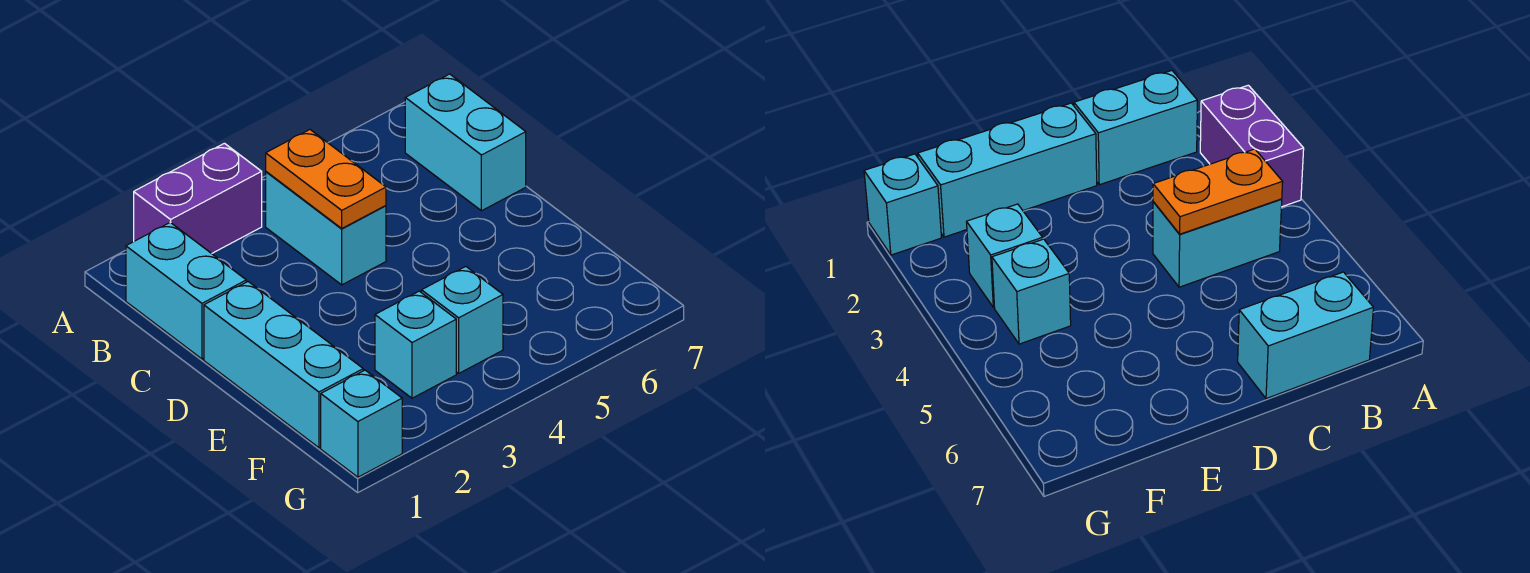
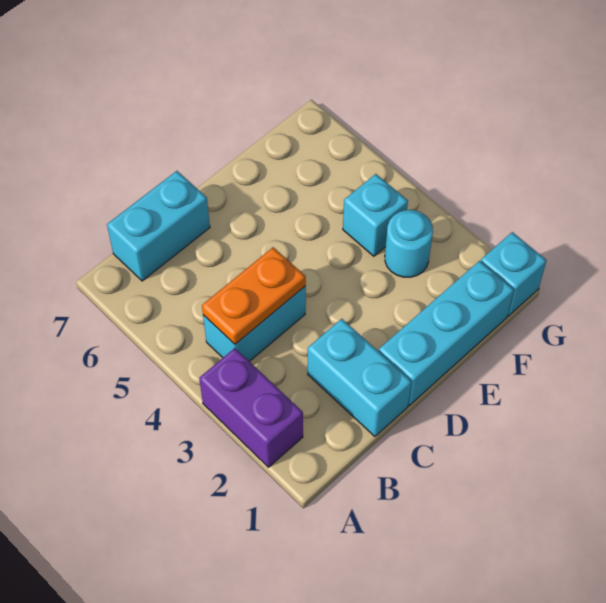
cyan brick B1:C1 level 1 -> cyan brick C1:C2 level 1
cyan brick F3 level 1 -> cyan round brick F3 level 1

